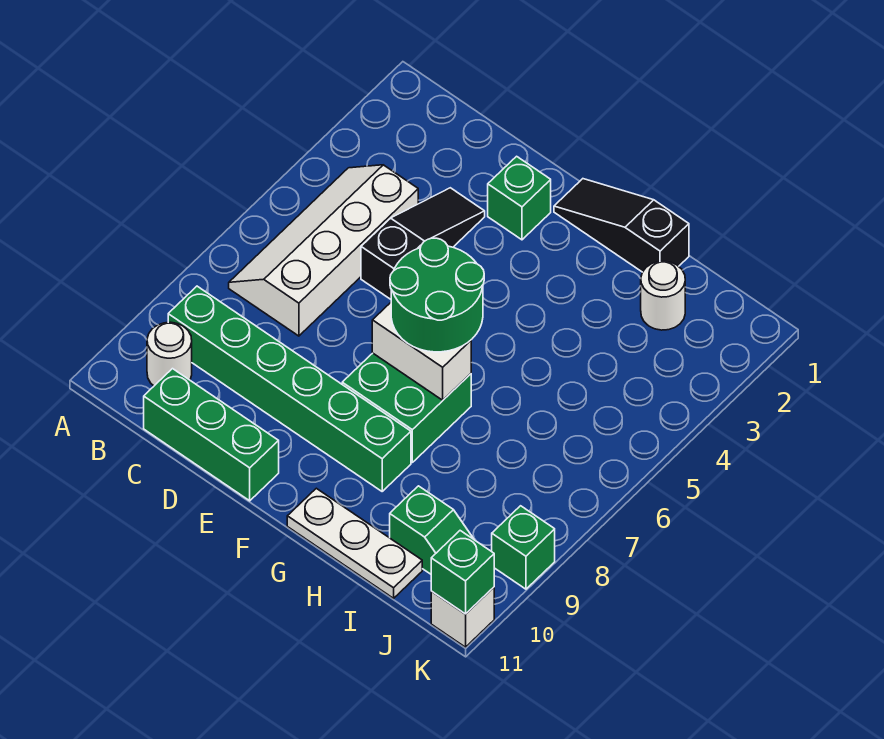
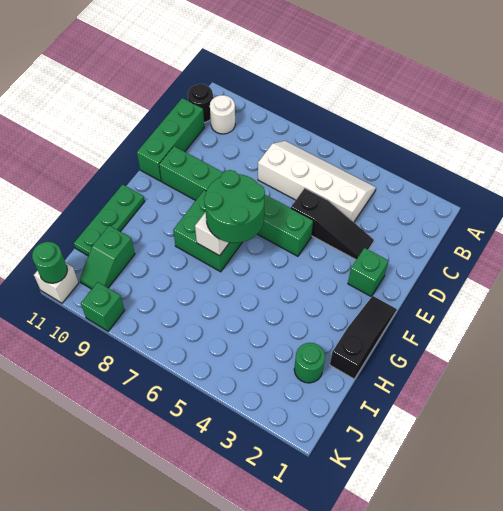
green brick B9:G9 level 1 -> green brick E5:E10 level 1
none -> black round brick B11 level 1
white plate G11:I11 level 1 -> green plate G11:I11 level 1
white round brick I2 level 1 -> green round brick I2 level 1
green brick K11 level 2 -> green round brick K11 level 2

